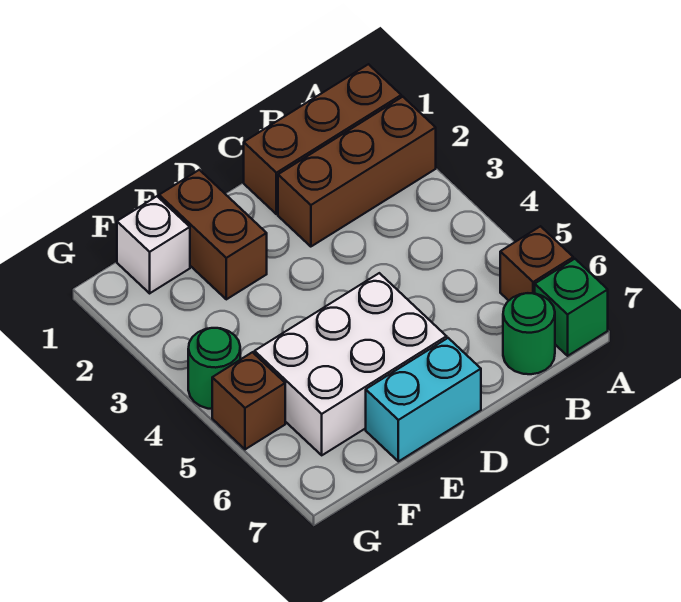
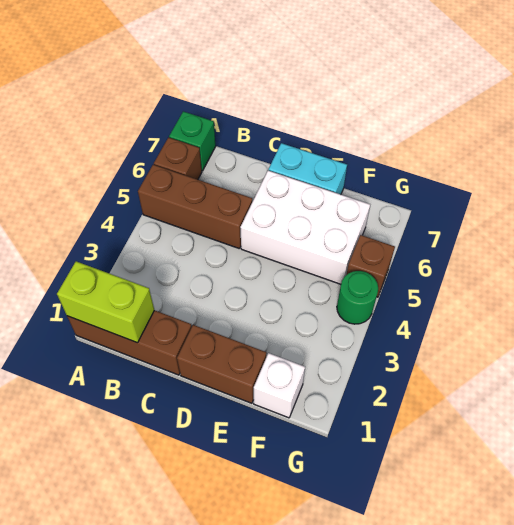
none -> lime brick A1:B1 level 2
brown brick A2:C2 level 1 -> brown brick A5:C5 level 1
green round brick B7 level 1 -> none
brown brick E1:E2 level 1 -> brown brick D1:E1 level 1

